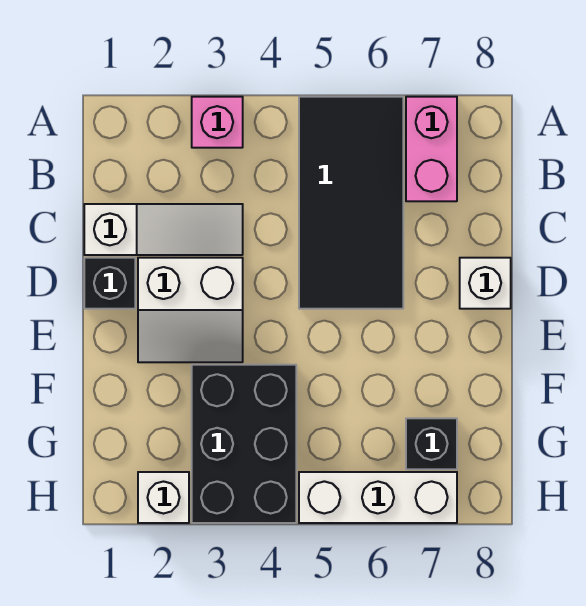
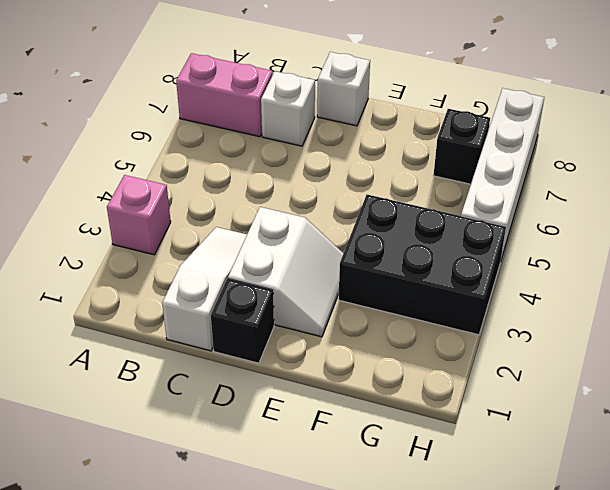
black tile A5:D6 level 1 -> none
white brick H2 level 1 -> white brick C7 level 1
white brick H5:H7 level 1 -> white brick H5:H8 level 1

